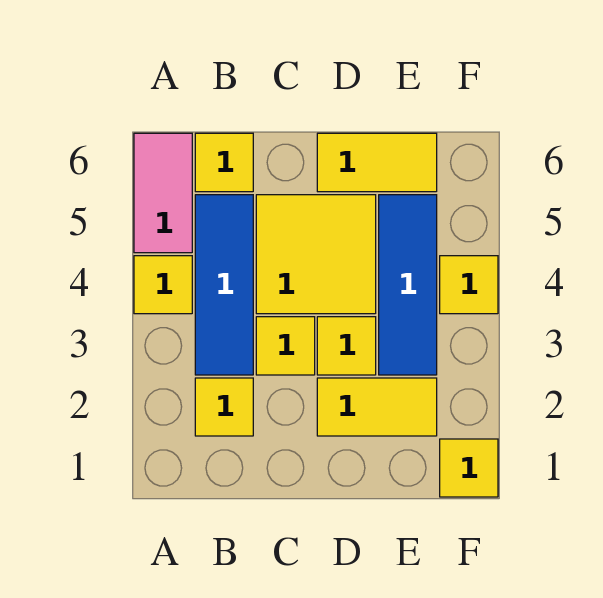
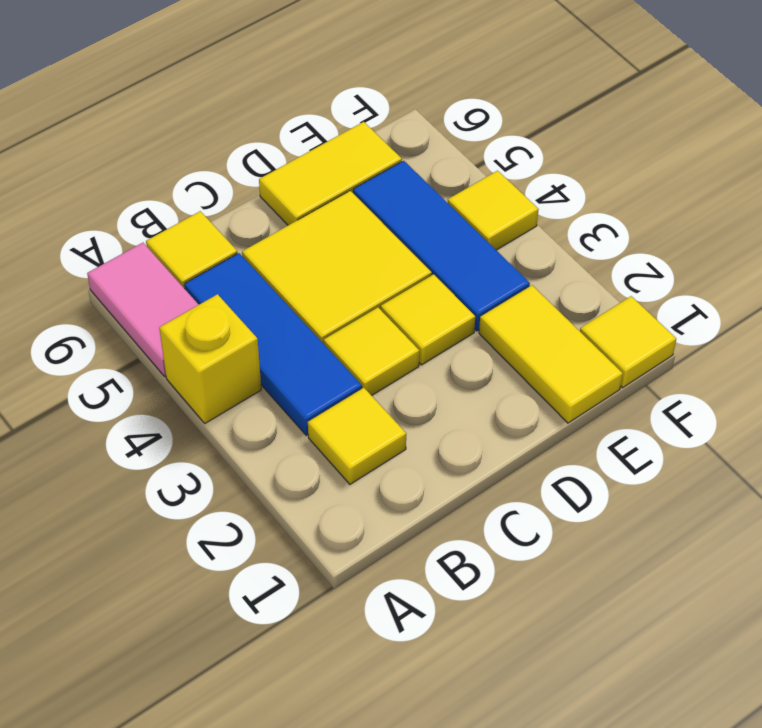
yellow tile A4 level 1 -> yellow brick A4 level 1
yellow tile D2:E2 level 1 -> yellow tile E1:E2 level 1

